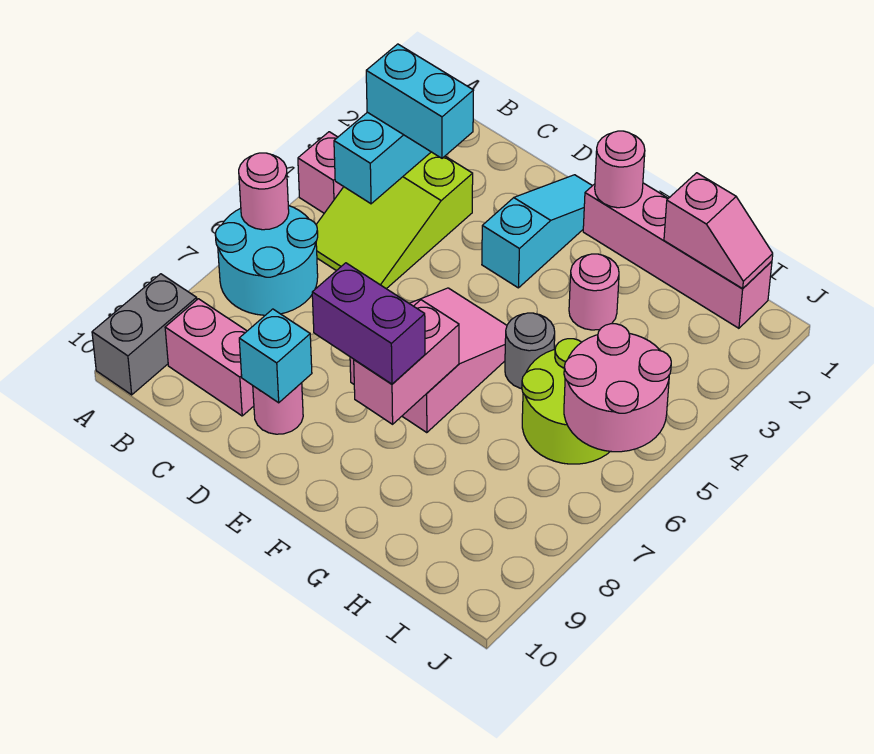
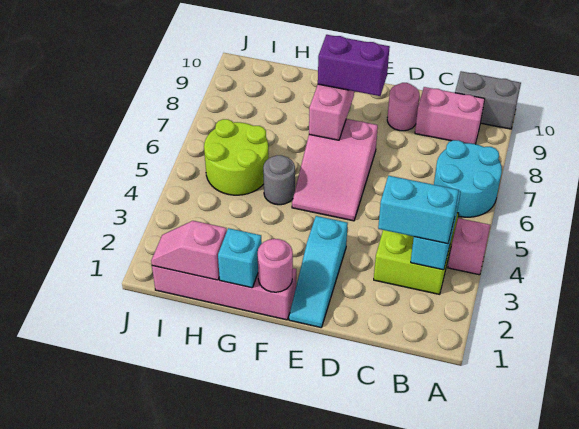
pink round brick A6 level 2 -> none
grey brick A9:A10 level 1 -> grey brick A10:B10 level 1
cyan brick D9 level 2 -> cyan brick G1 level 2
pink round brick G3 level 1 -> none
pink round brick I5:J6 level 2 -> none

